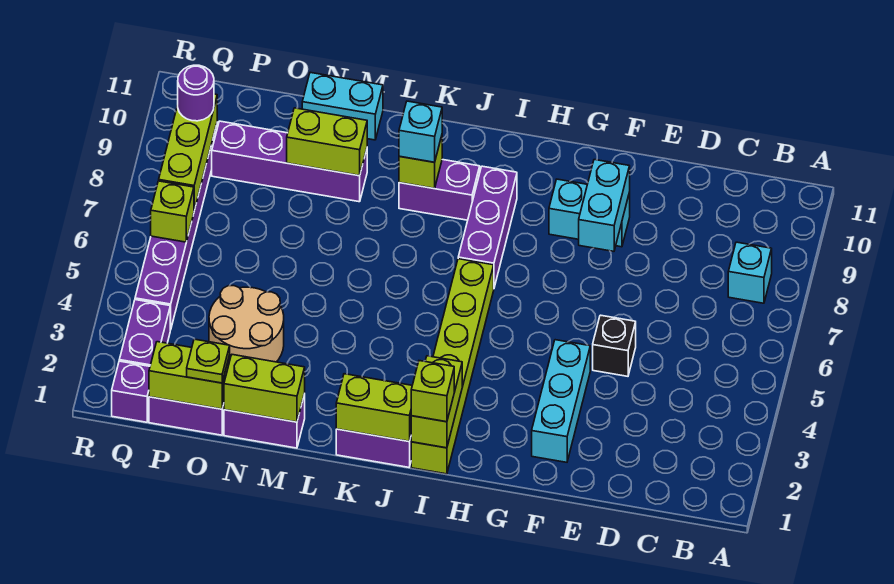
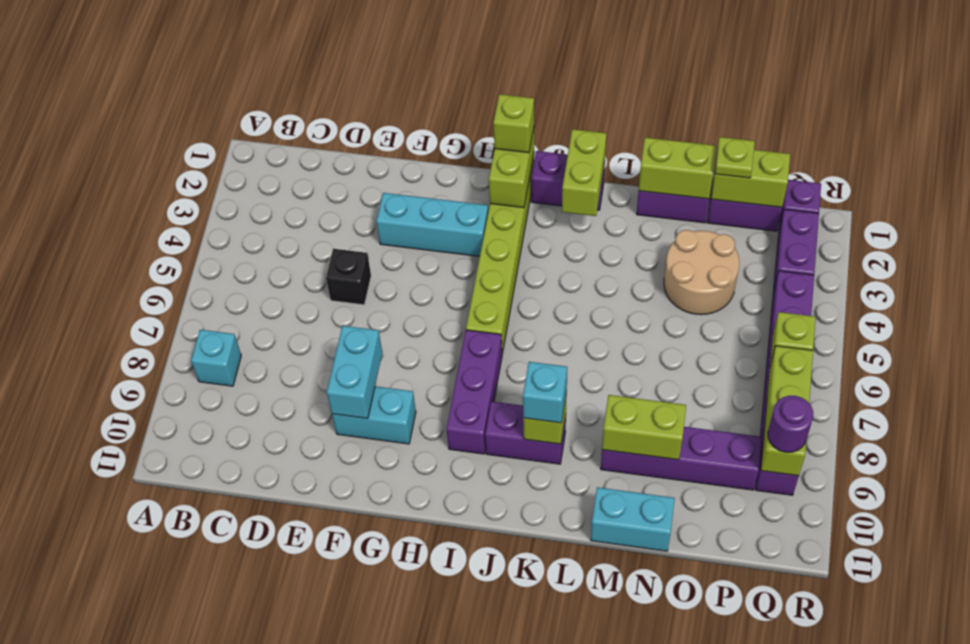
cyan brick F2:F4 level 1 -> cyan brick F3:H3 level 1
lime brick J1:K1 level 2 -> lime brick K1:K2 level 2

